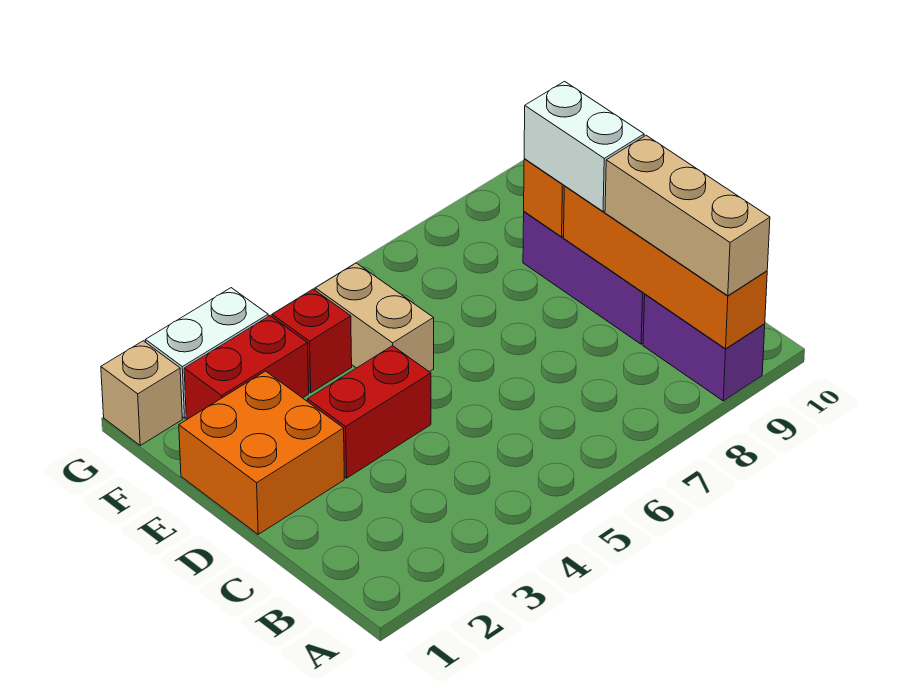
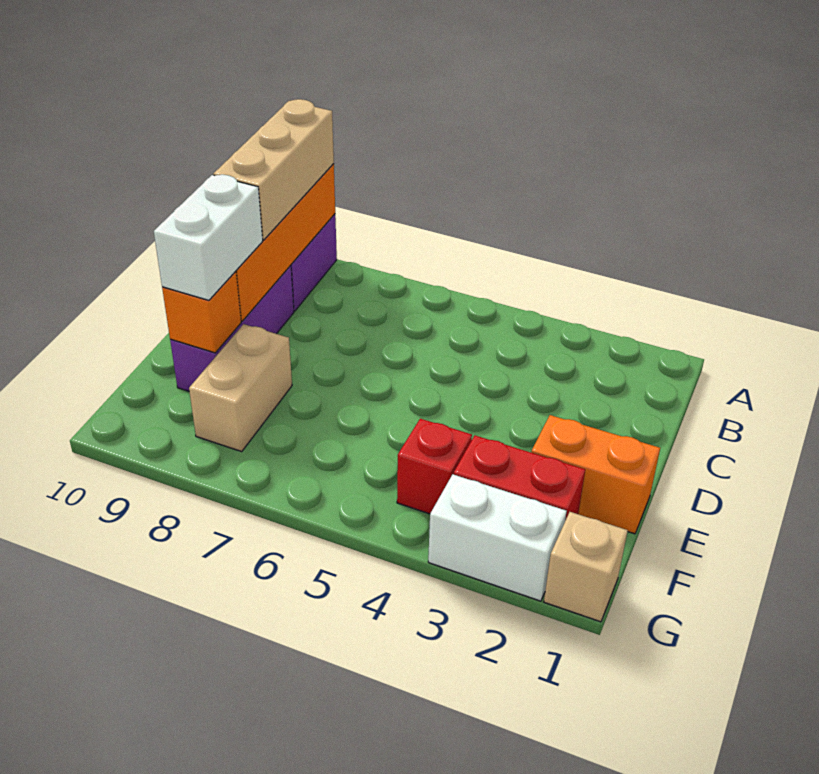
orange brick D1:E2 level 1 -> orange brick E1:E2 level 1
red brick D3:D4 level 1 -> none
tan brick E5:F5 level 1 -> tan brick E8:F8 level 1

